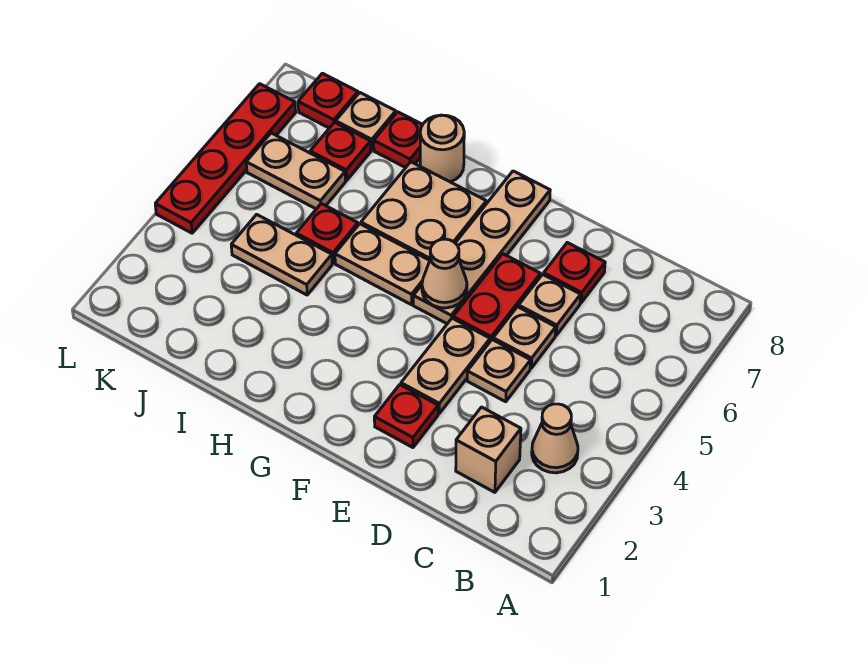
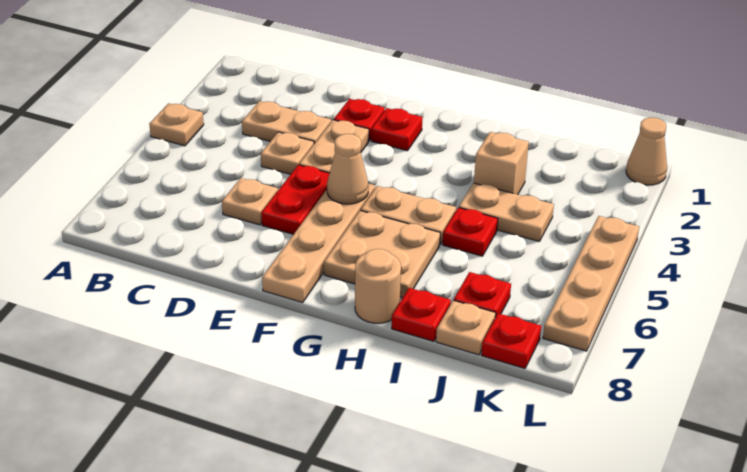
tan cone B3 level 1 -> tan cone L1 level 1
tan brick C2 level 1 -> tan brick I3 level 1
tan plate D5 level 1 -> tan plate A4 level 1
red plate D7 level 1 -> red plate F2 level 1
tan plate J6:K6 level 1 -> tan plate C3:D3 level 1
red plate L4:L7 level 1 -> tan plate L4:L7 level 1

